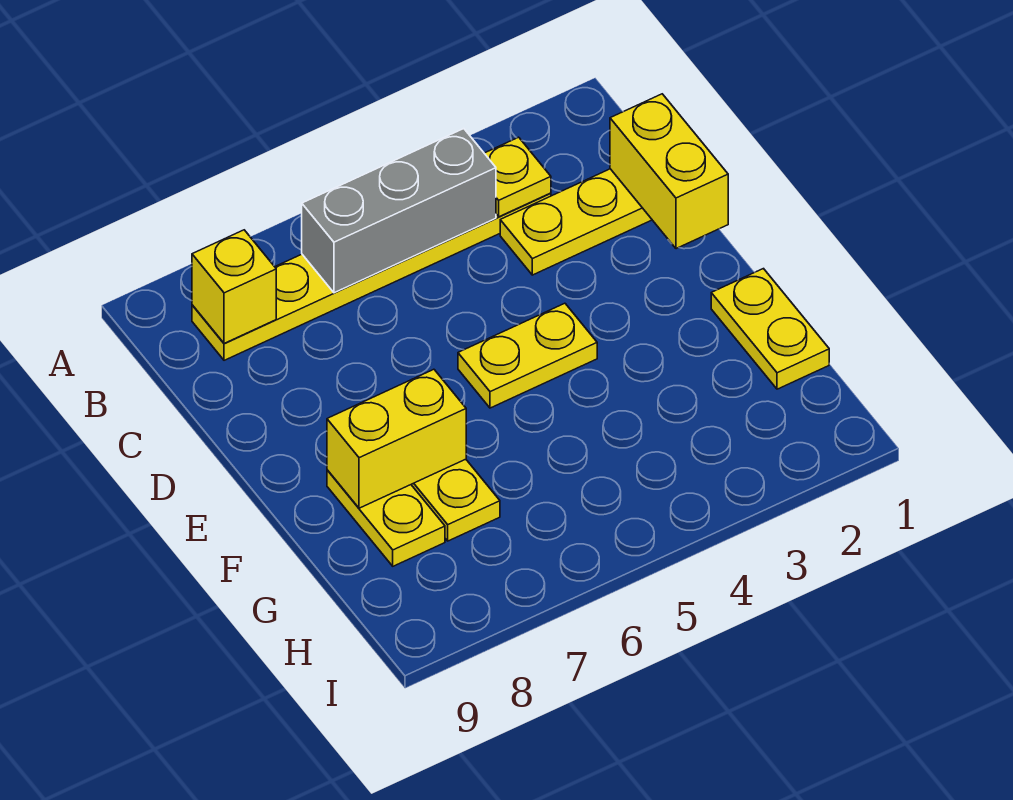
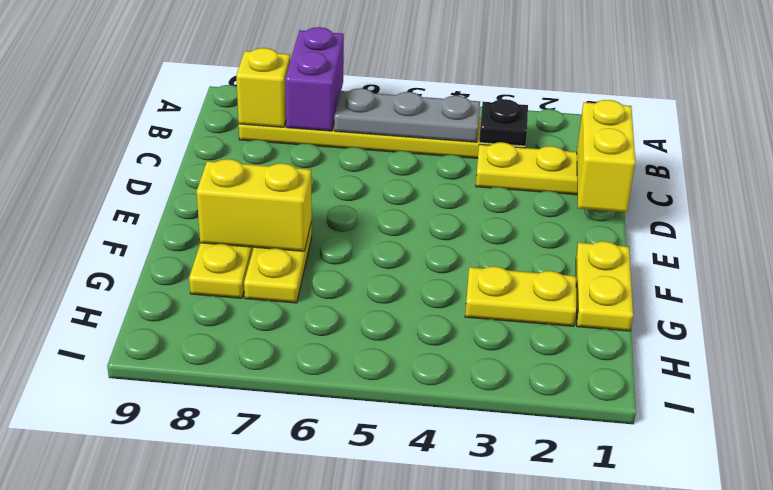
none -> purple brick A7:B7 level 2
yellow plate B3 level 2 -> black plate B3 level 2
grey brick B4:B6 level 2 -> grey plate B4:B6 level 2
yellow plate E4:E5 level 1 -> yellow plate G2:G3 level 1

